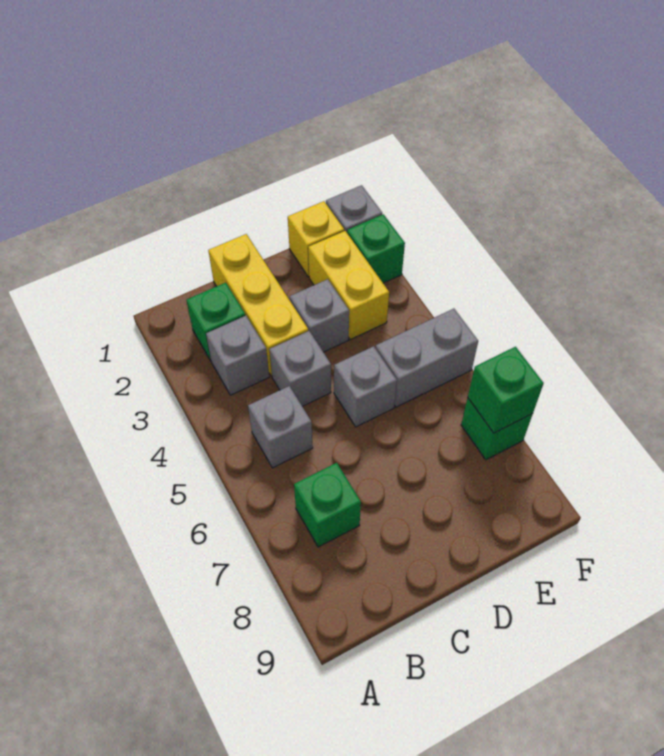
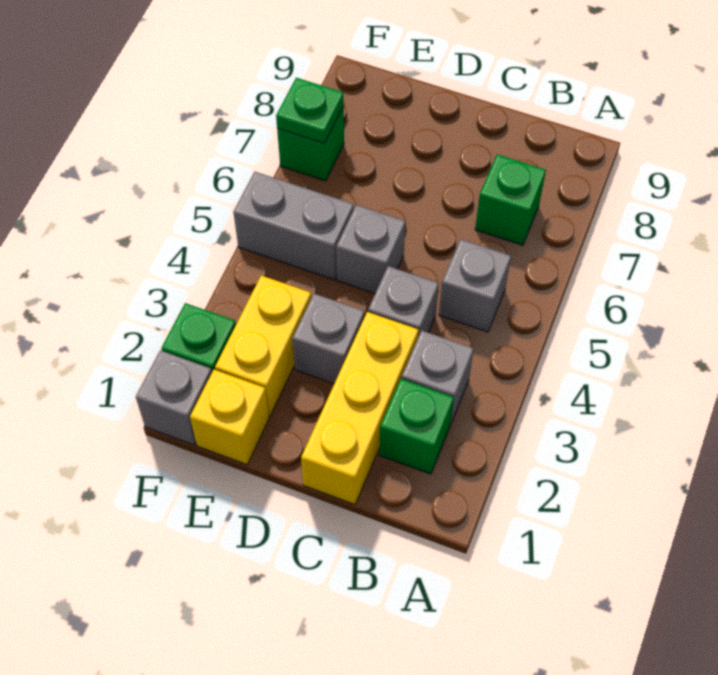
green brick F7 level 2 -> green plate F7 level 2

